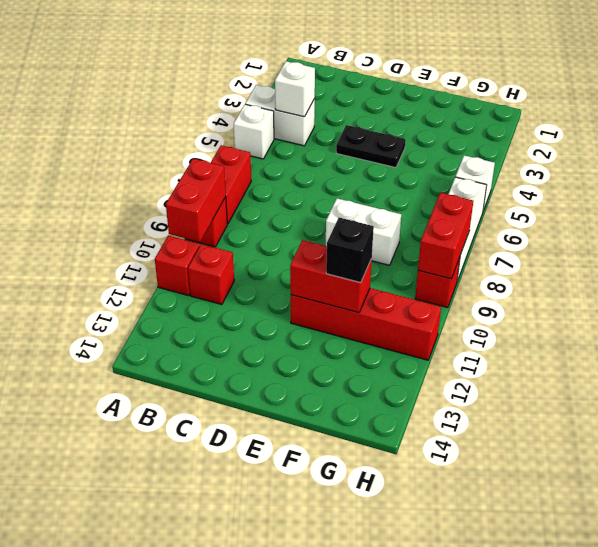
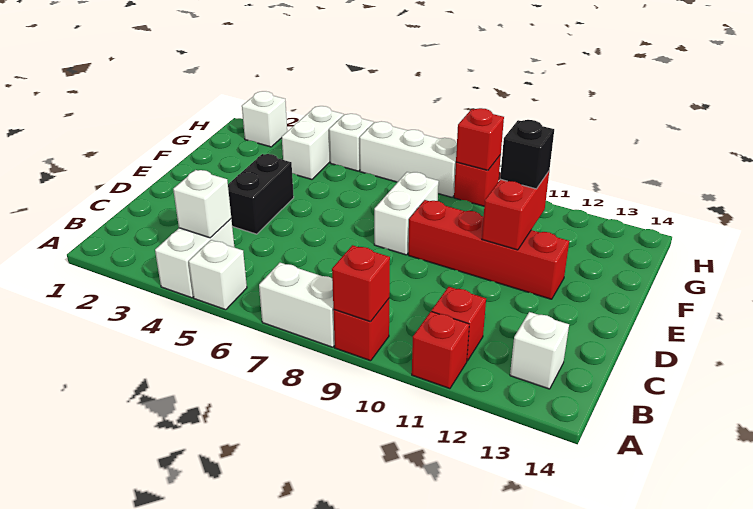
red brick A7:A8 level 1 -> white brick A7:A8 level 1
red brick A9:A10 level 2 -> red brick A9 level 2
none -> white brick B13 level 1
black plate D4:E4 level 1 -> black brick D4:E4 level 1
red brick E11:H11 level 1 -> red brick E9:E12 level 1
none -> white brick G4:H4 level 1
none -> white brick H2 level 1
red brick H8:H9 level 2 -> red brick H9 level 2

